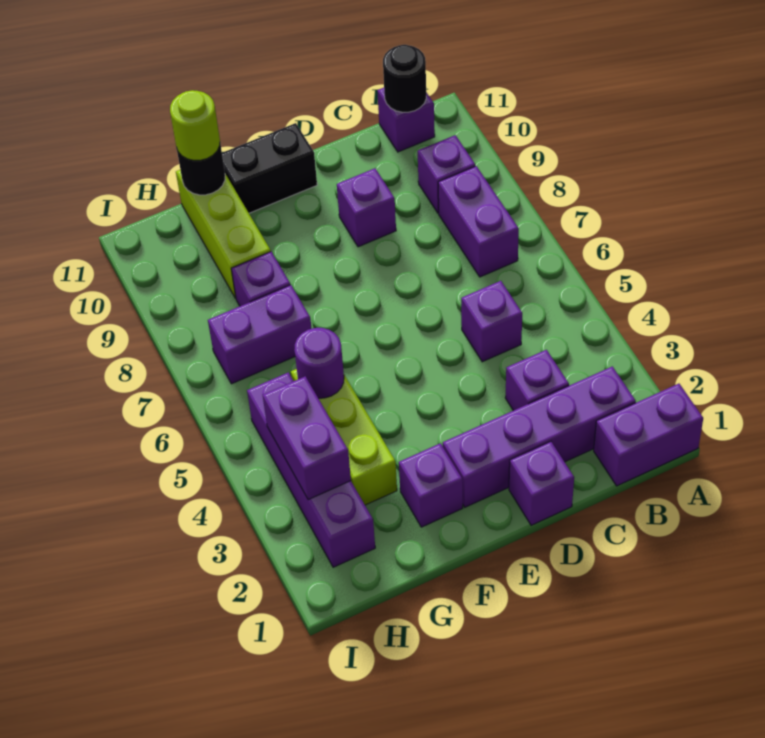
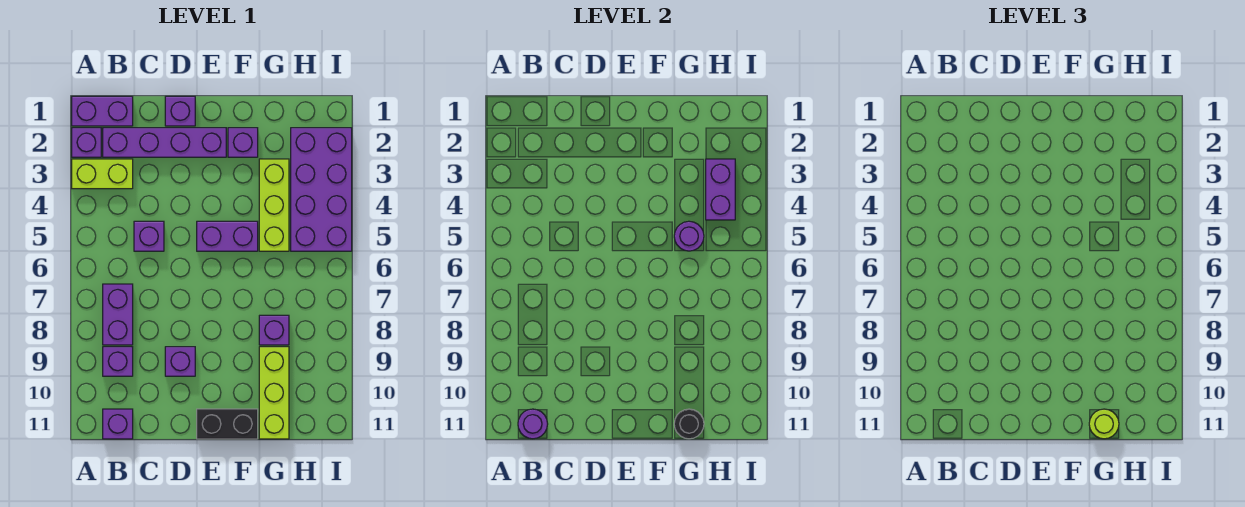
none -> lime brick A3:B3 level 1
black round brick B11 level 2 -> purple round brick B11 level 2
purple brick C3 level 1 -> purple brick A2 level 1
purple brick G7:H7 level 1 -> purple brick E5:F5 level 1
purple brick H2:H5 level 1 -> purple brick H2:I5 level 1

